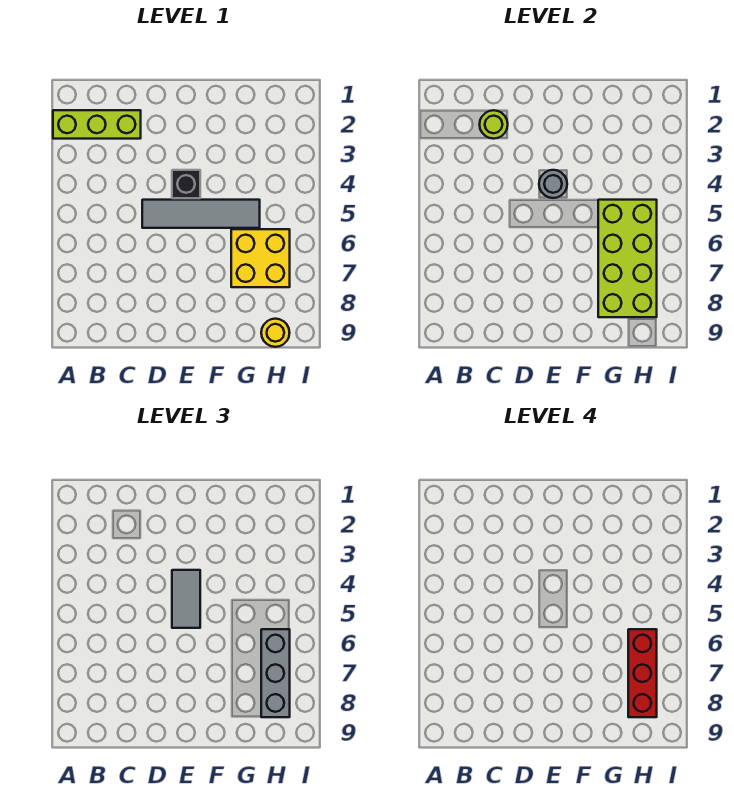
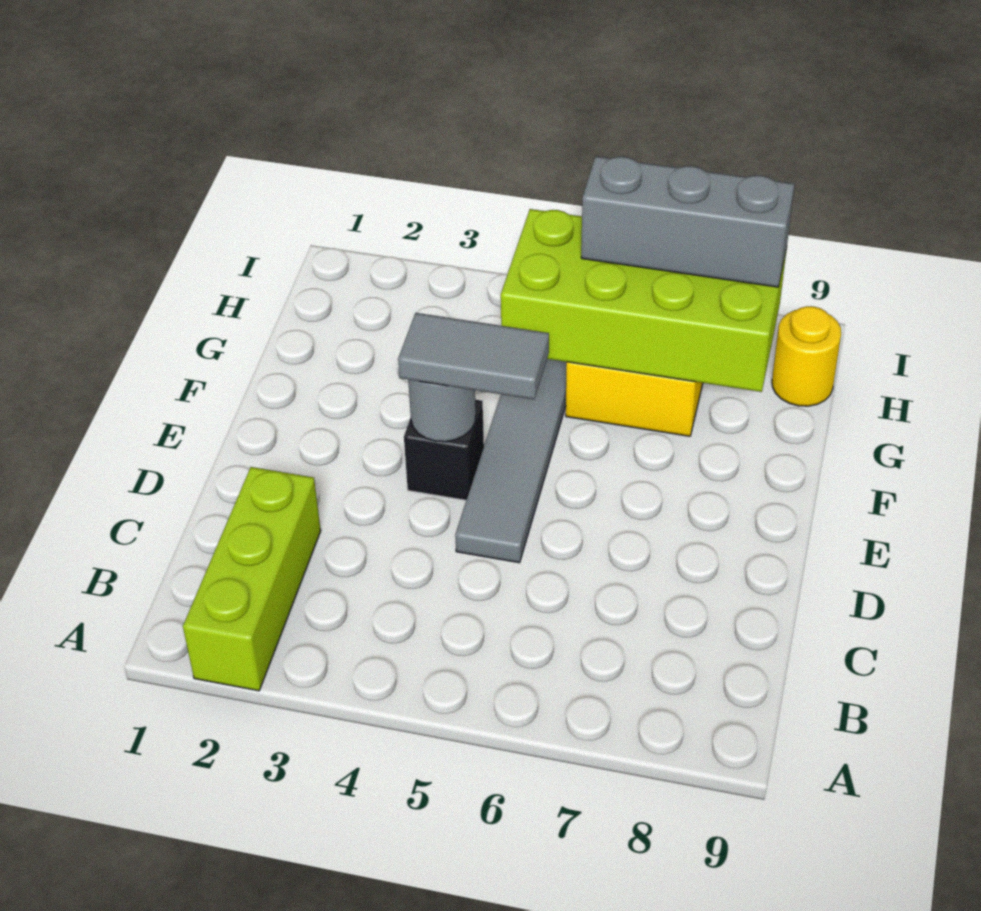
lime round brick C2 level 2 -> none
red brick H6:H8 level 4 -> none

